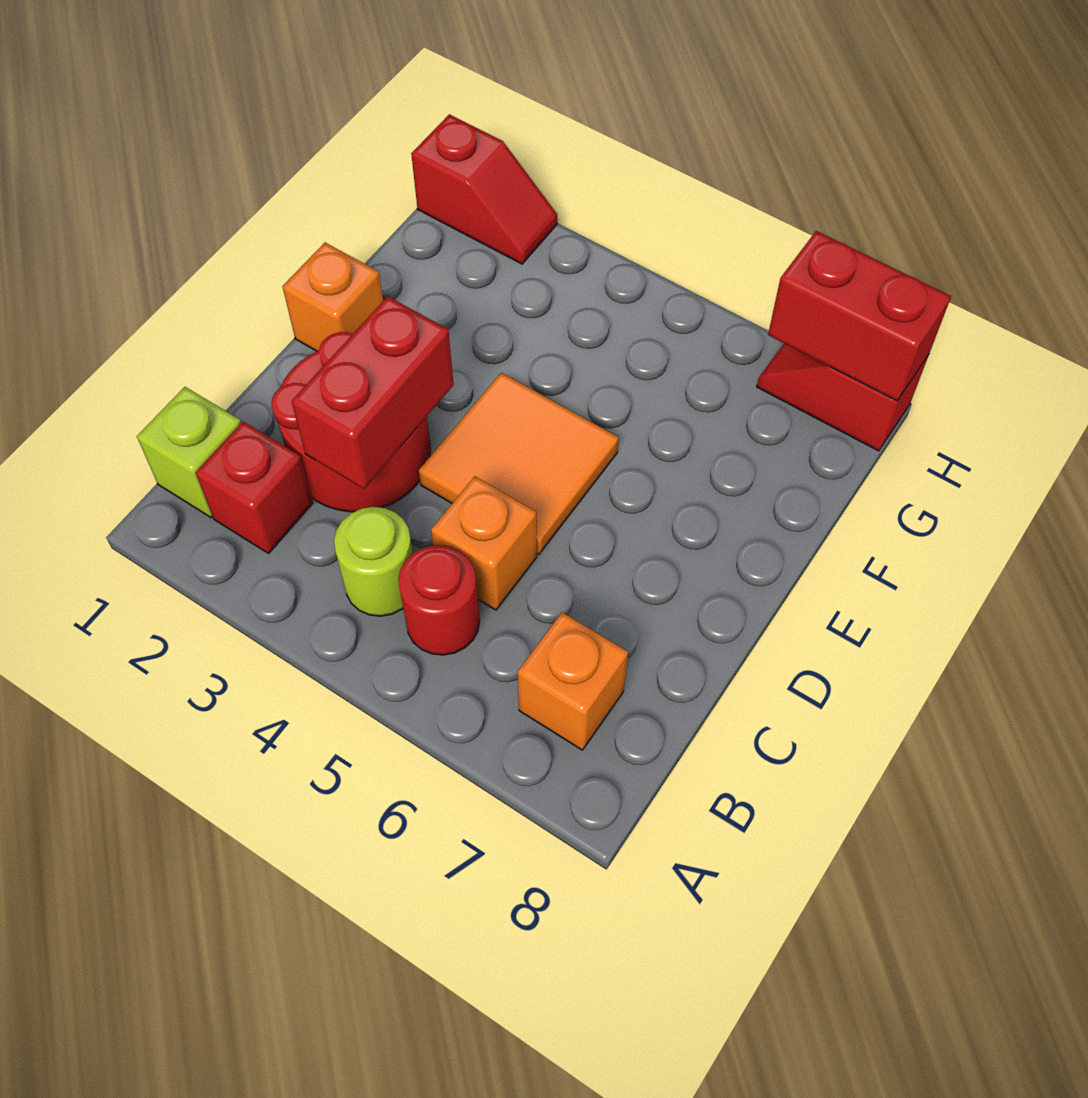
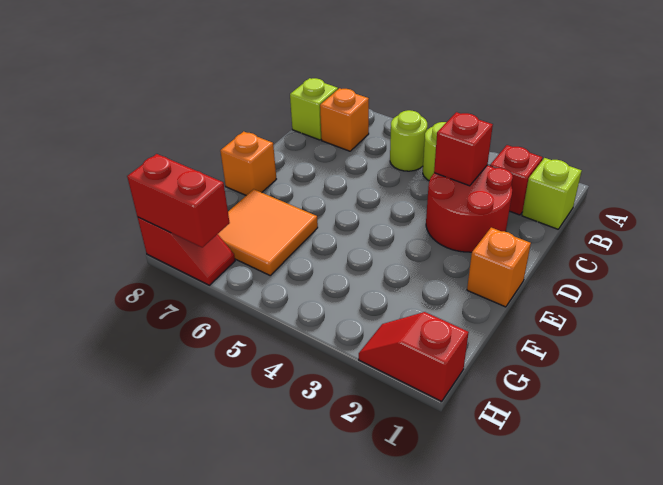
red round brick B5 level 1 -> lime round brick B5 level 1
none -> lime brick B8 level 1
red brick C3:D3 level 2 -> red brick C3 level 2
orange brick C5 level 1 -> orange brick E8 level 1
orange tile D4:E5 level 1 -> orange tile F6:G7 level 1

